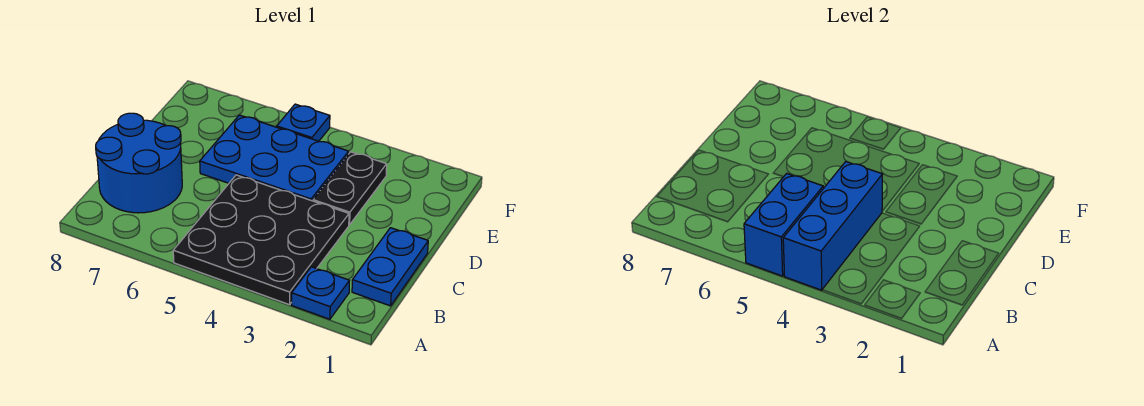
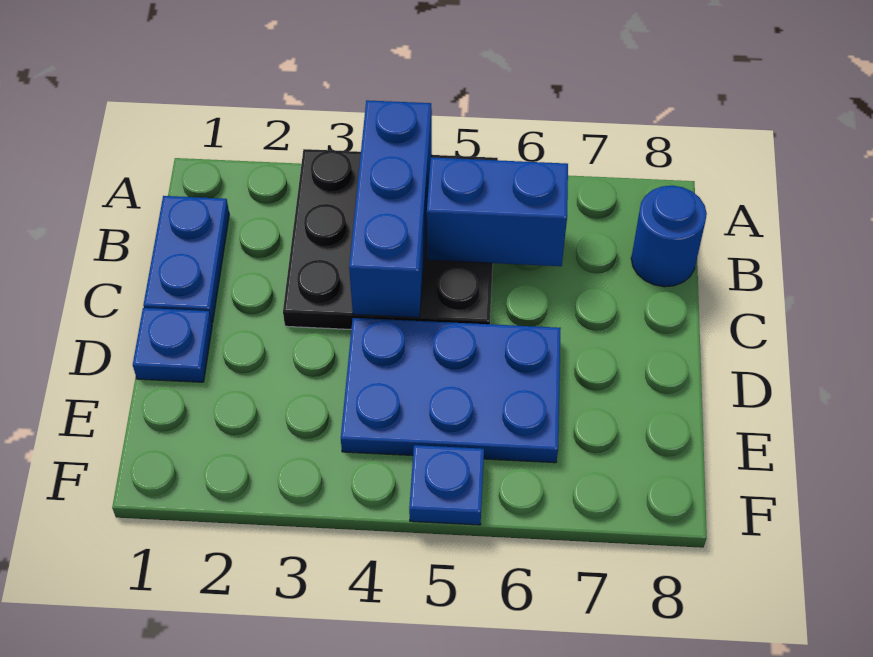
blue plate A2 level 1 -> blue plate D1 level 1
blue brick A5:B5 level 2 -> blue brick B5:B6 level 2
blue round brick B7:C8 level 1 -> blue round brick B8 level 1
black plate D3:E3 level 1 -> none

